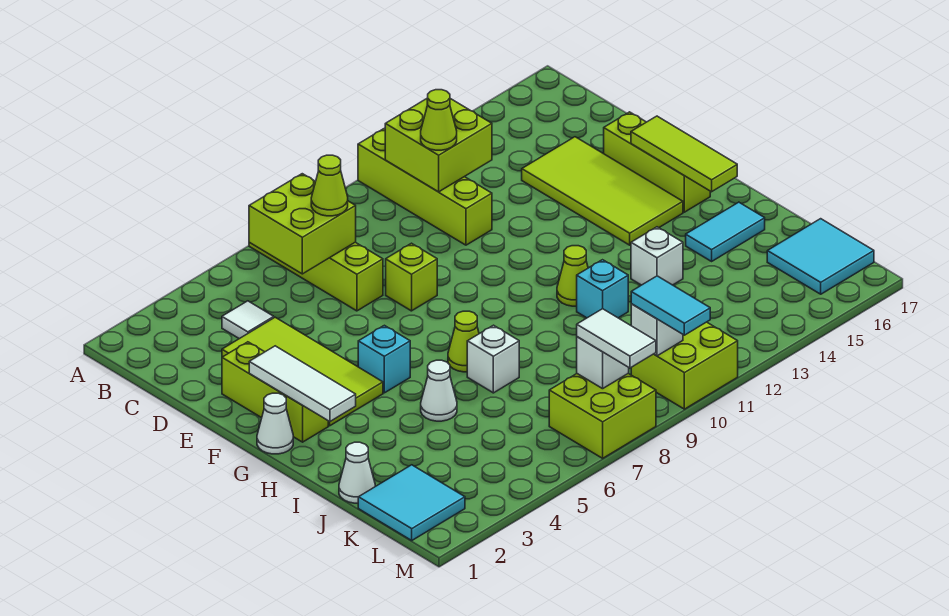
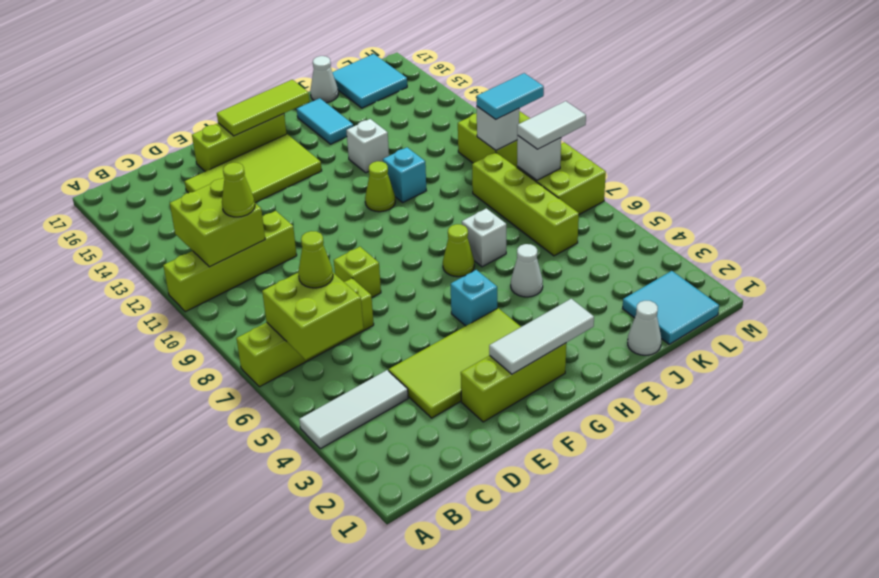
white tile C4 level 1 -> white tile A4:C4 level 1
white cone G1 level 1 -> white cone J17 level 1
none -> lime brick K6:K9 level 1

